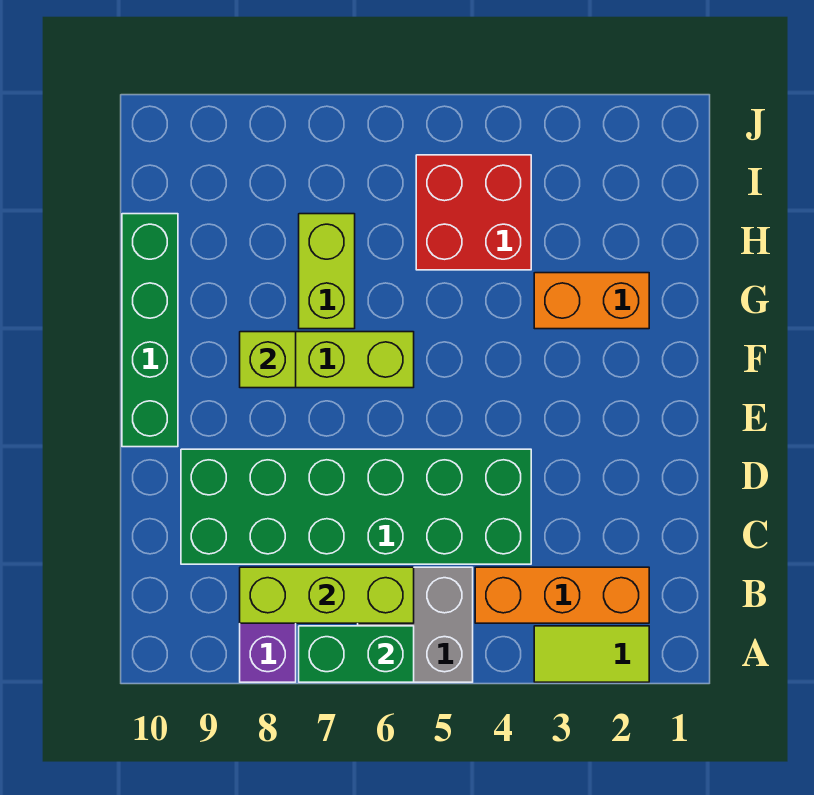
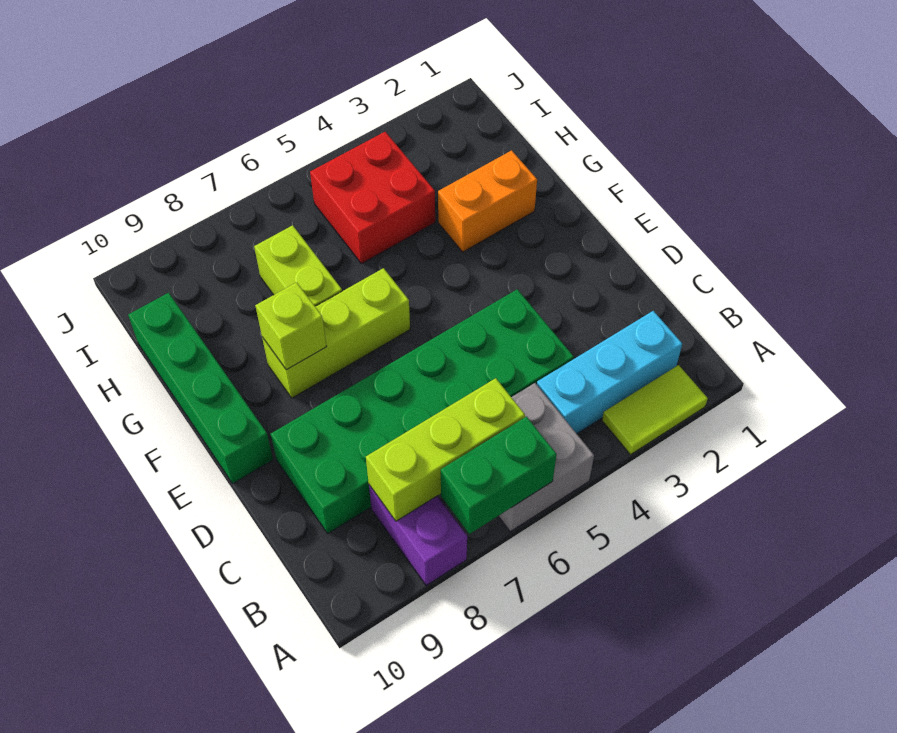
orange brick B2:B4 level 1 -> cyan brick B2:B4 level 1

